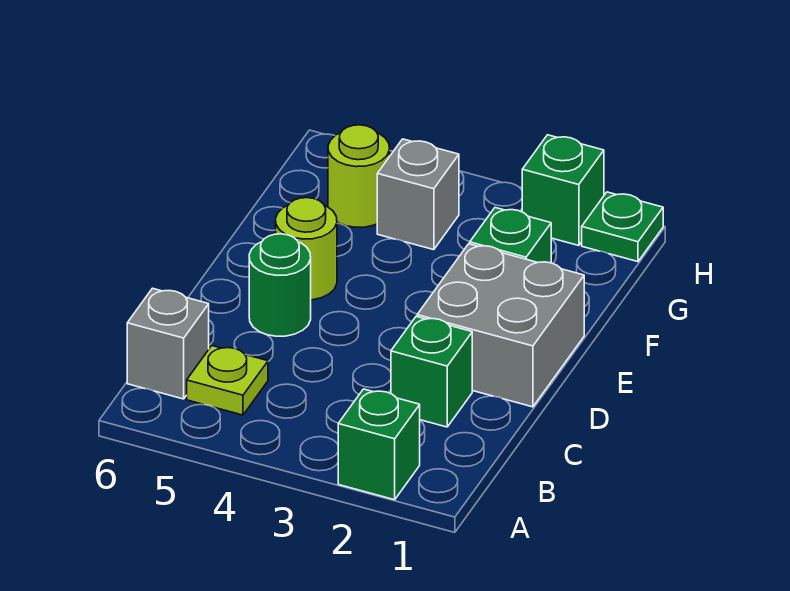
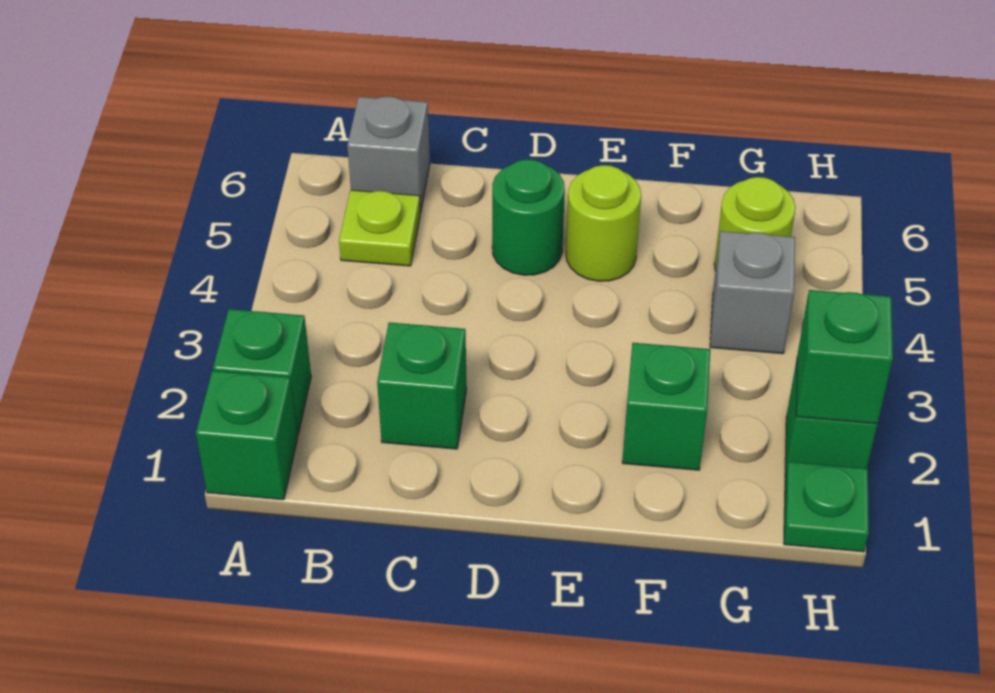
none -> green brick A1 level 1
grey brick D1:E2 level 1 -> none
none -> green brick H2 level 2

